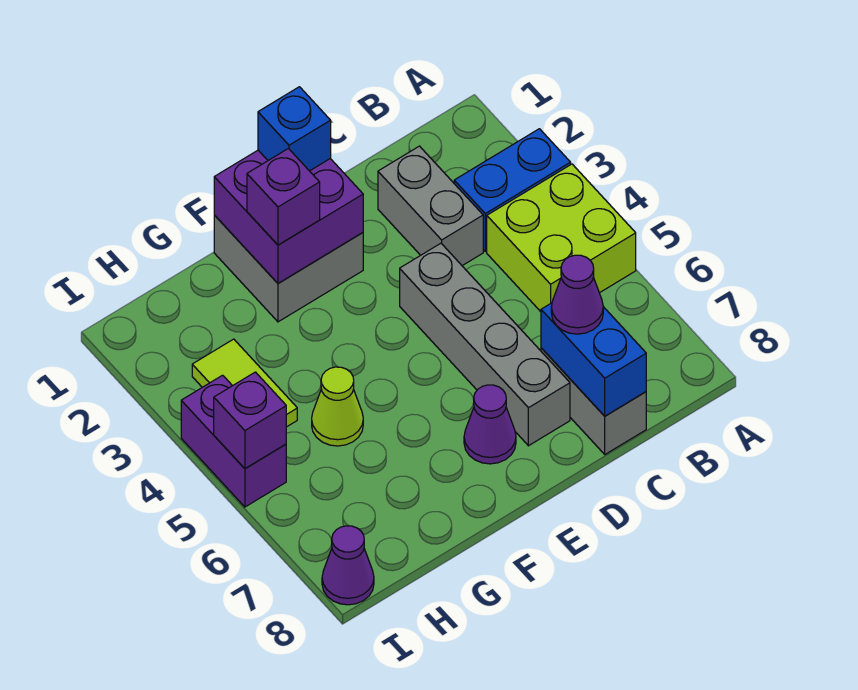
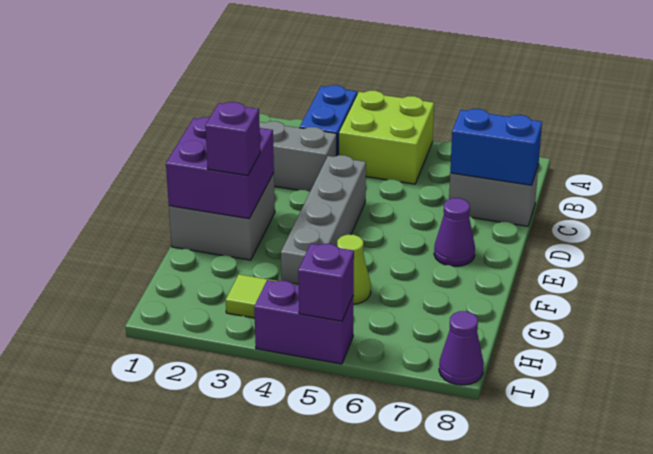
purple cone C7 level 3 -> none
grey brick D4:D7 level 1 -> grey brick D4:G4 level 1
blue brick E1 level 3 -> none

